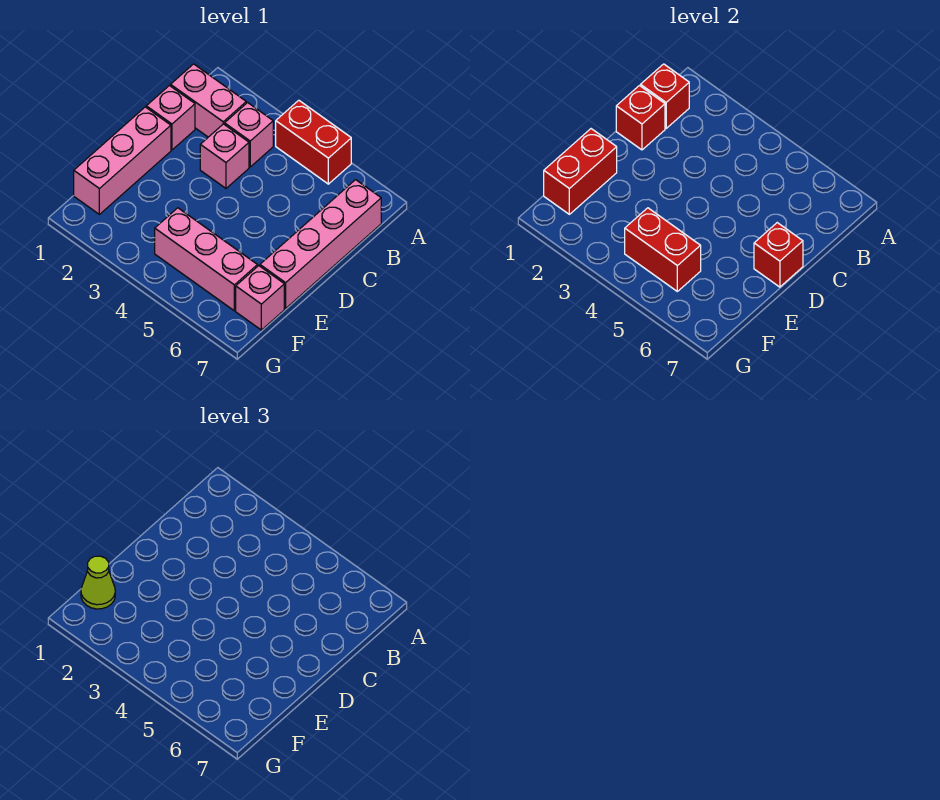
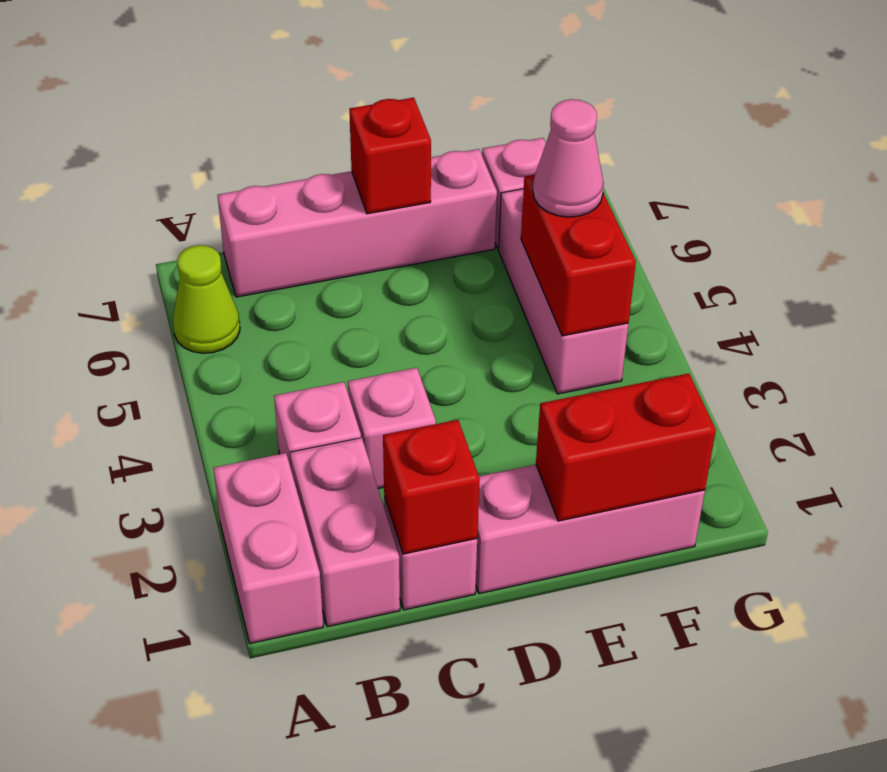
none -> pink brick A1:A2 level 1
red brick A4:A5 level 1 -> none
red brick B1 level 2 -> none
lime cone F1 level 3 -> lime cone A6 level 1
none -> pink cone F5 level 3

